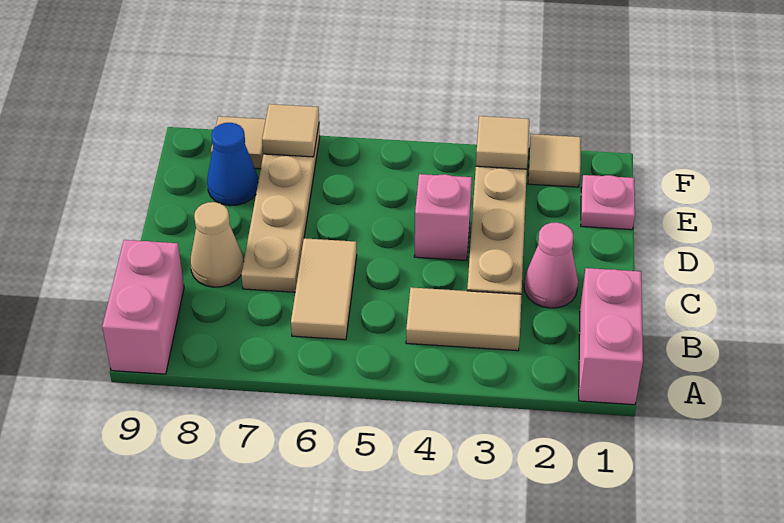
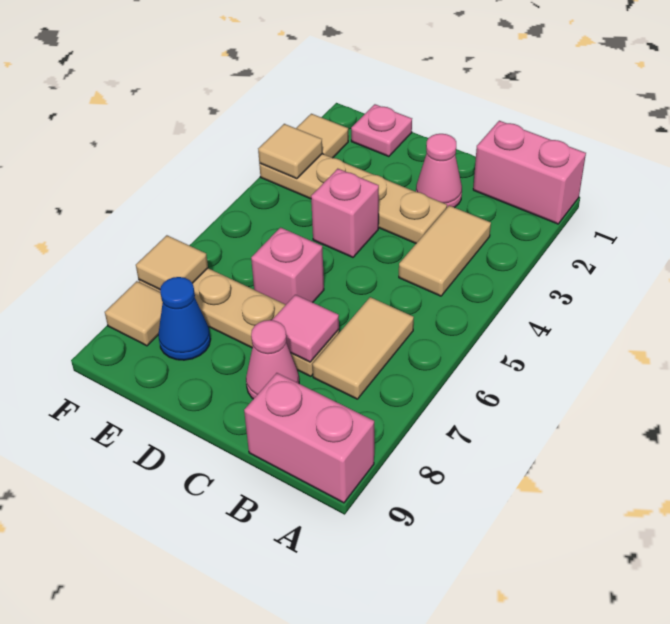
tan tile B6:C6 level 1 -> tan tile B6:B7 level 1
none -> pink tile C7 level 2
tan cone C8 level 1 -> pink cone C8 level 1
none -> pink brick D6 level 1

